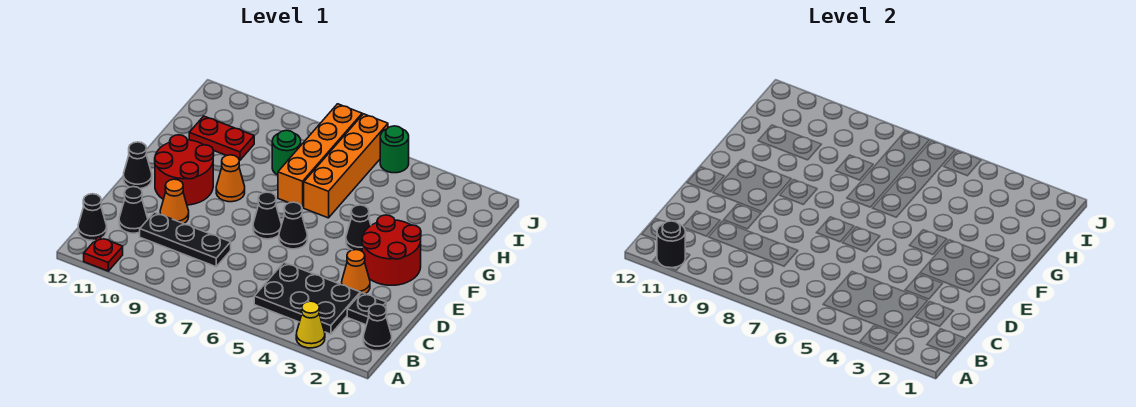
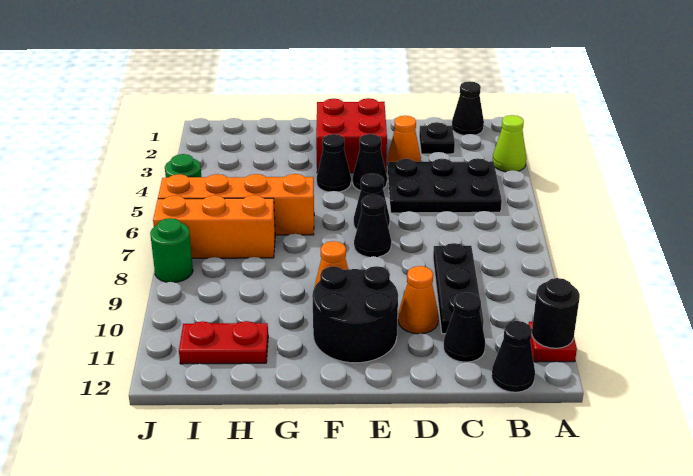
yellow cone A3 level 1 -> lime cone A3 level 1
black plate B3:C5 level 1 -> black plate B4:D5 level 1
red round brick E2:F3 level 1 -> red brick E2:F3 level 1
red round brick E10:F11 level 1 -> black round brick E10:F11 level 1
black cone E12 level 1 -> black cone E4 level 1
orange brick G7:J7 level 1 -> orange brick H7:J7 level 1
green round brick H8 level 1 -> green round brick J8 level 1
red plate H10:H11 level 1 -> red plate H11:I11 level 1

